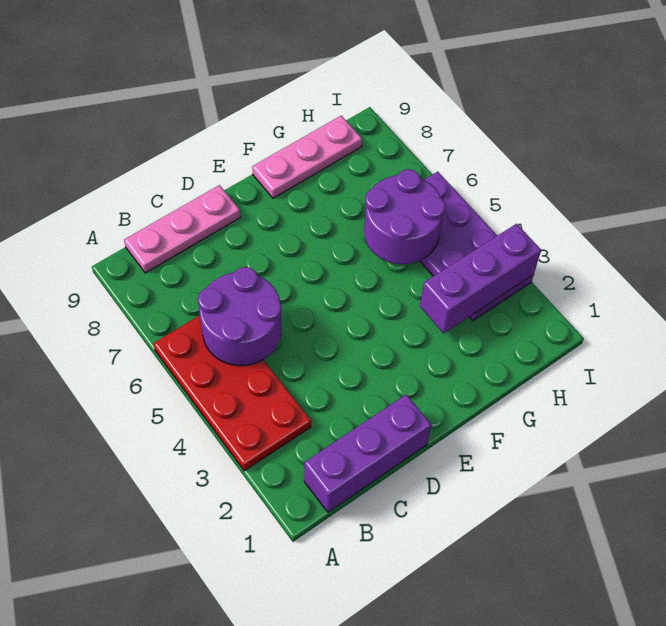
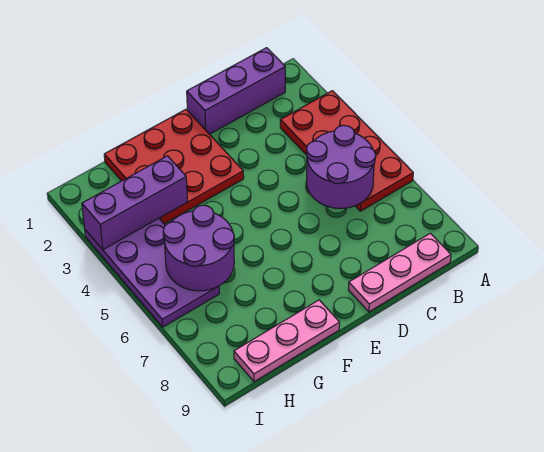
none -> red plate E1:G3 level 1

